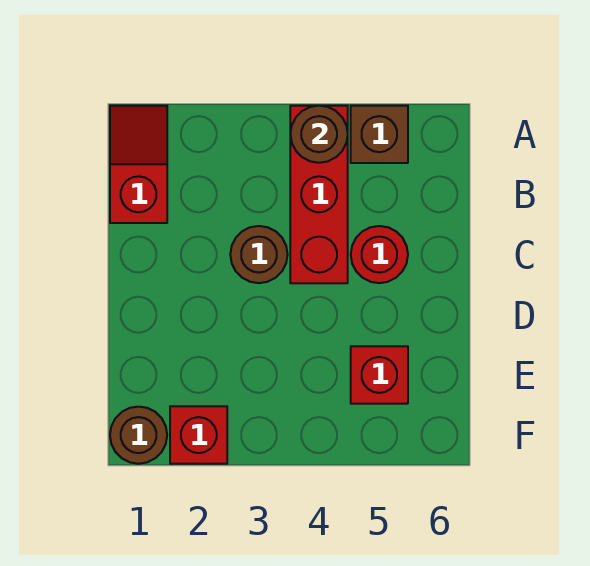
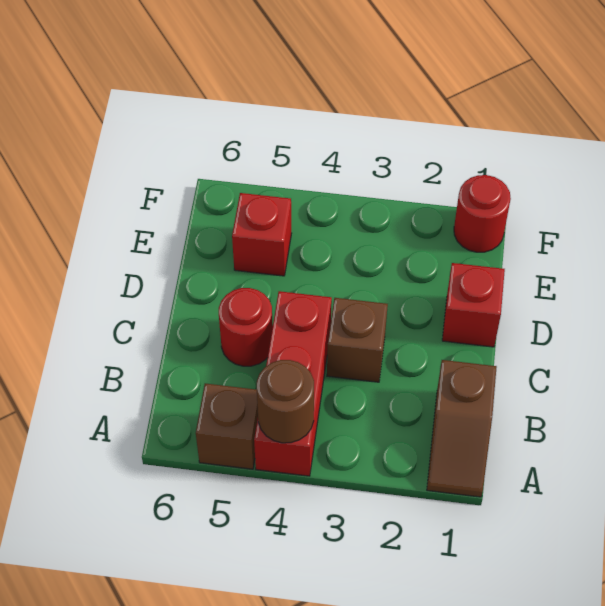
red slope A1:B1 level 1 top B -> brown slope A1:B1 level 1 top B
brown round brick C3 level 1 -> brown brick C3 level 1
brown round brick F1 level 1 -> red round brick F1 level 1
red brick F2 level 1 -> red brick D1 level 1

